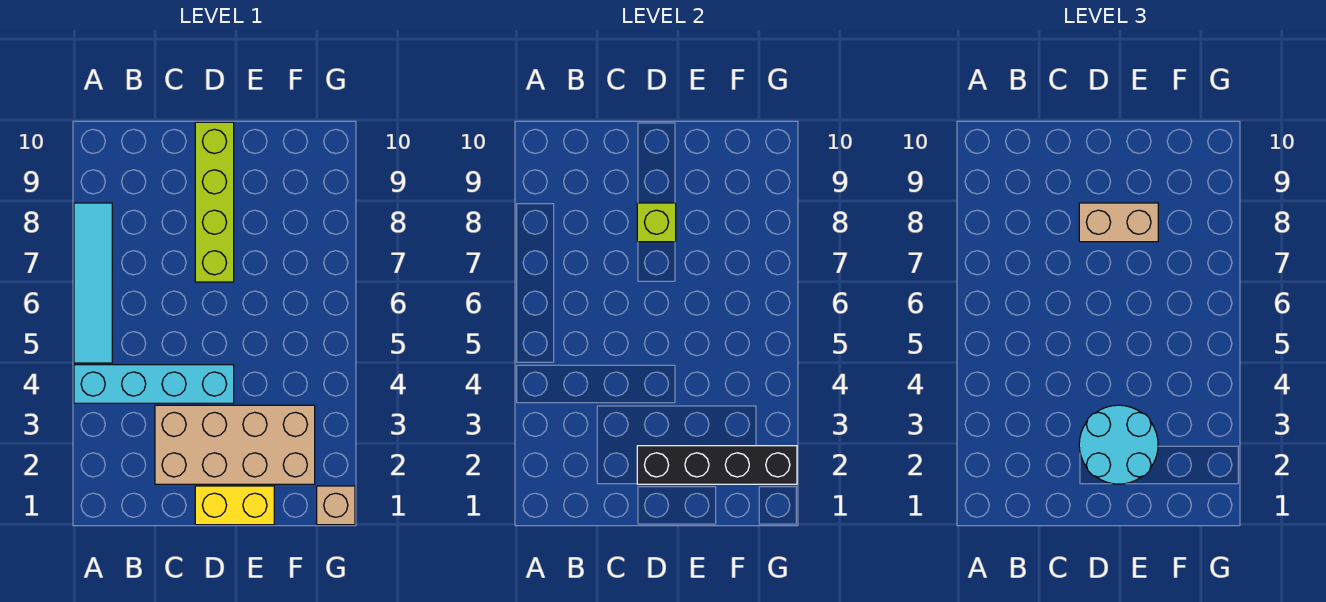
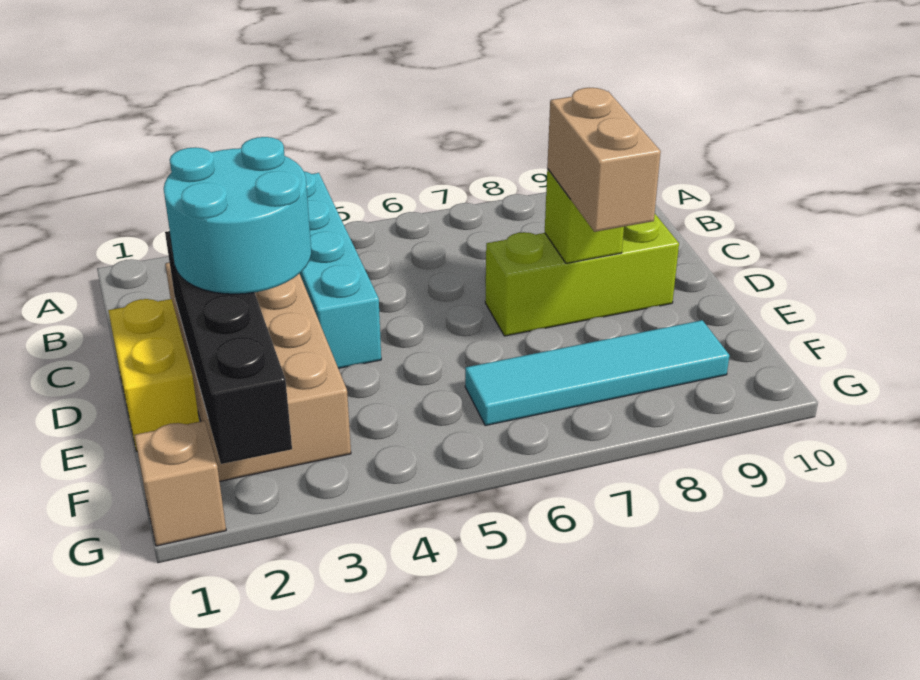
cyan tile A5:A8 level 1 -> cyan tile F6:F9 level 1
lime brick D7:D10 level 1 -> lime brick D7:D9 level 1

